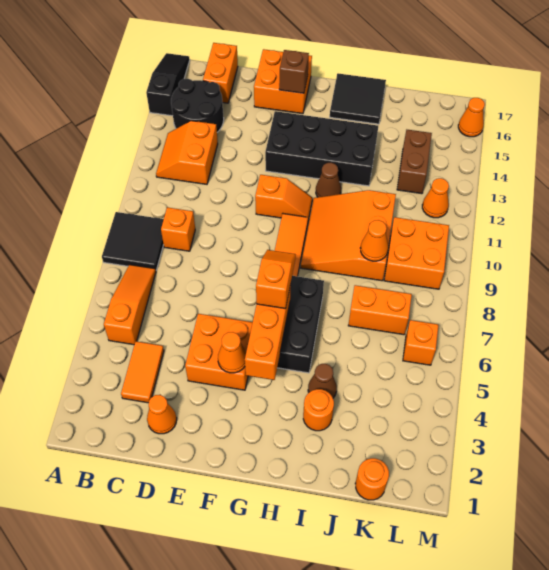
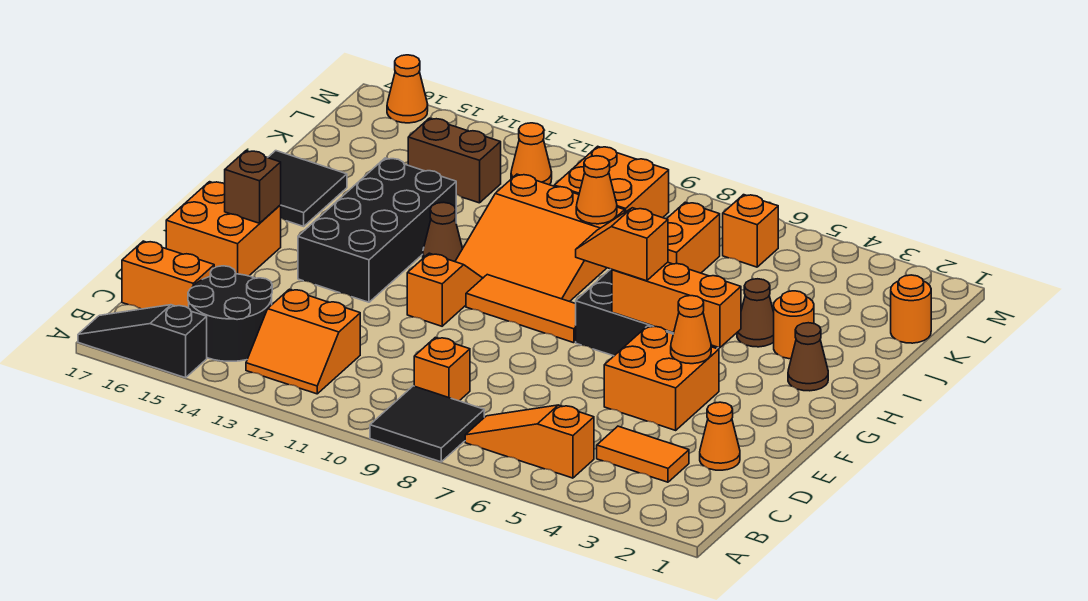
none -> brown cone H2 level 1

